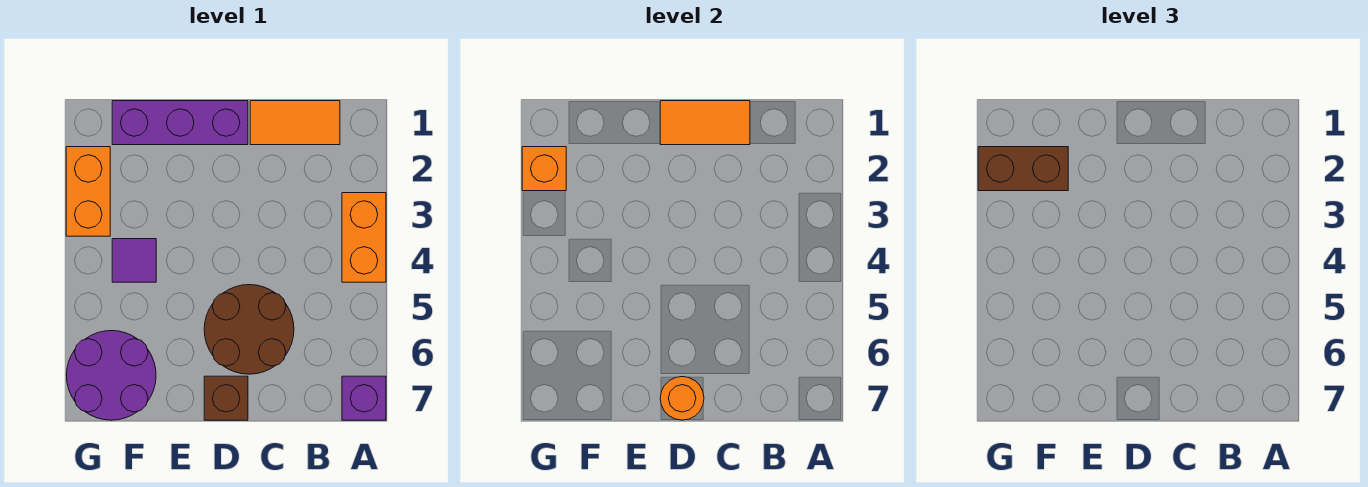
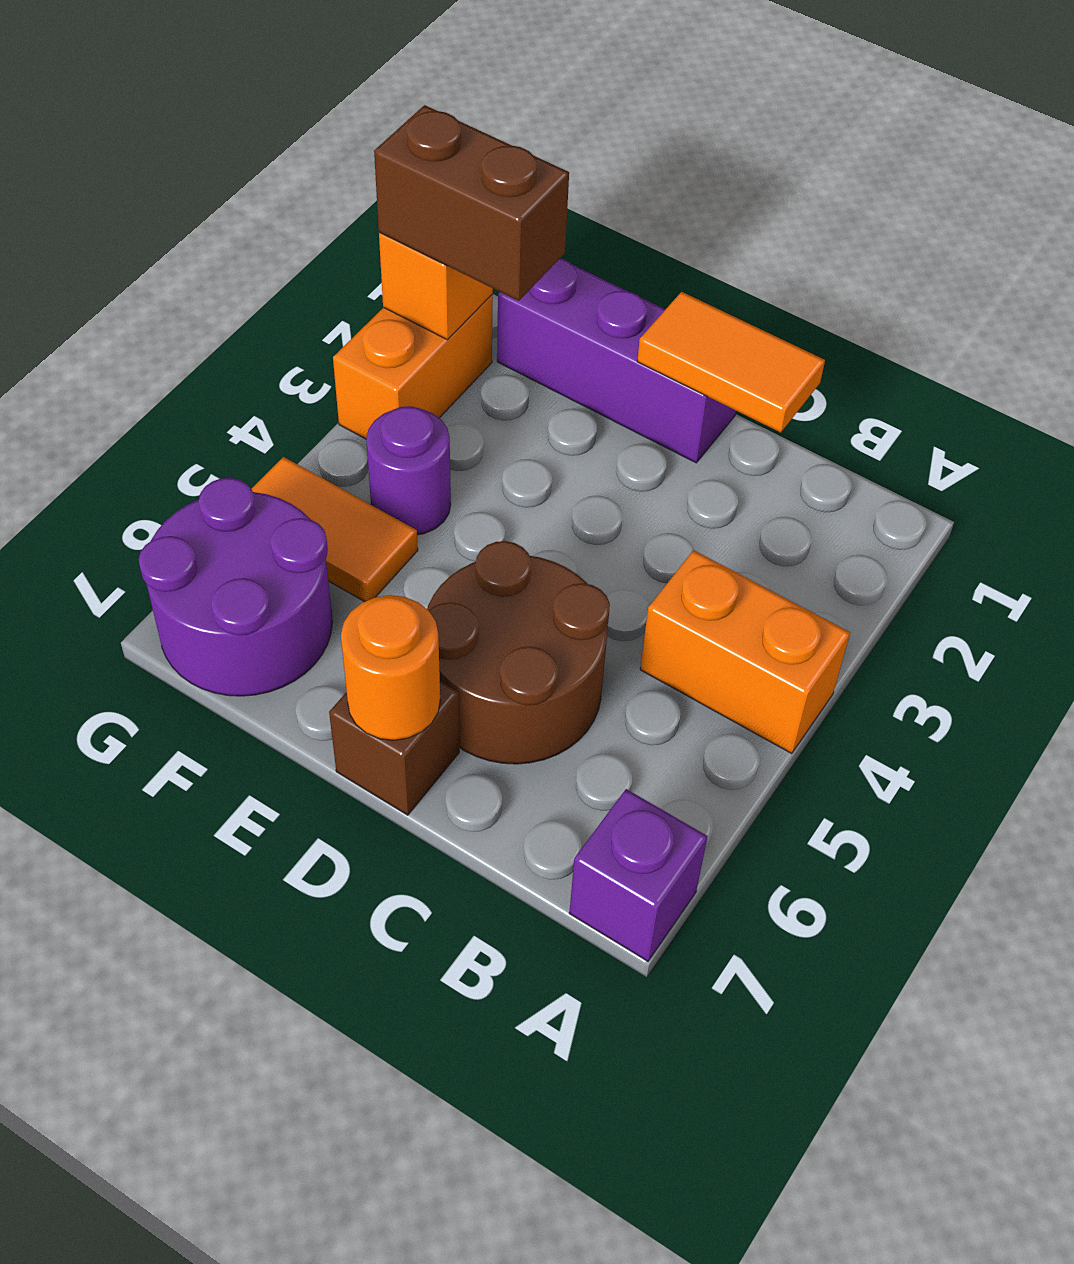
orange brick A3:A4 level 1 -> orange brick A4:B4 level 1
orange tile B1:C1 level 1 -> orange tile F5:G5 level 1
purple tile F4 level 1 -> purple round brick F4 level 1

